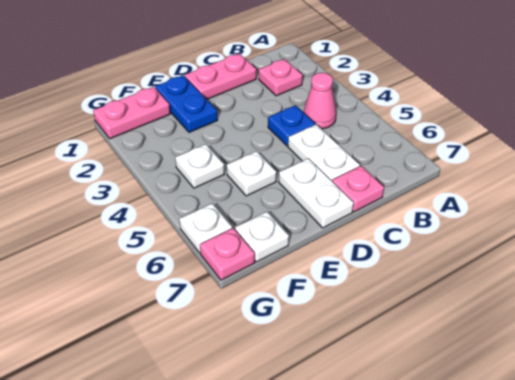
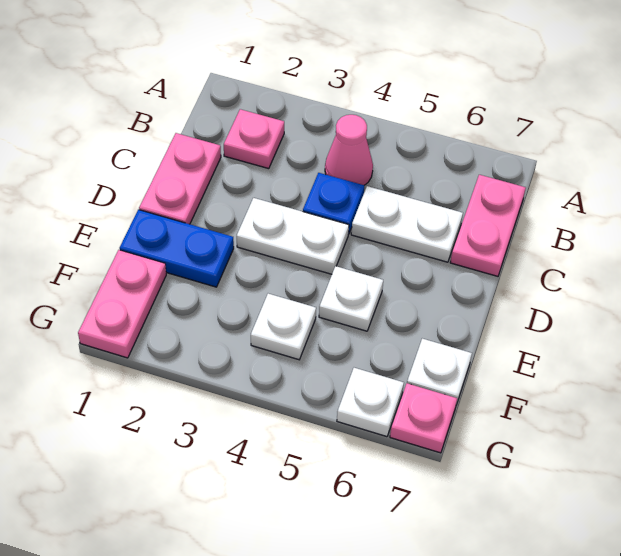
pink plate C7 level 1 -> pink plate B7:C7 level 1
white plate D6:D7 level 1 -> white plate D3:D4 level 1

